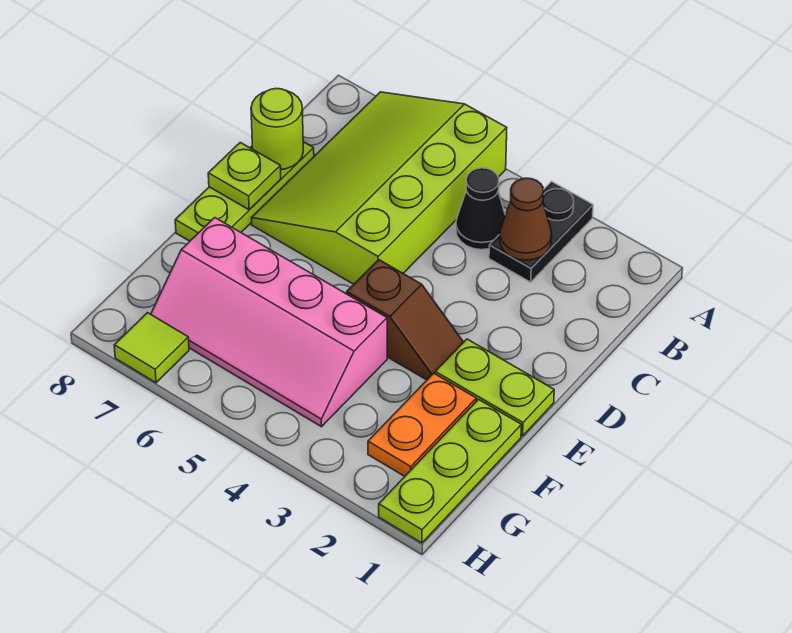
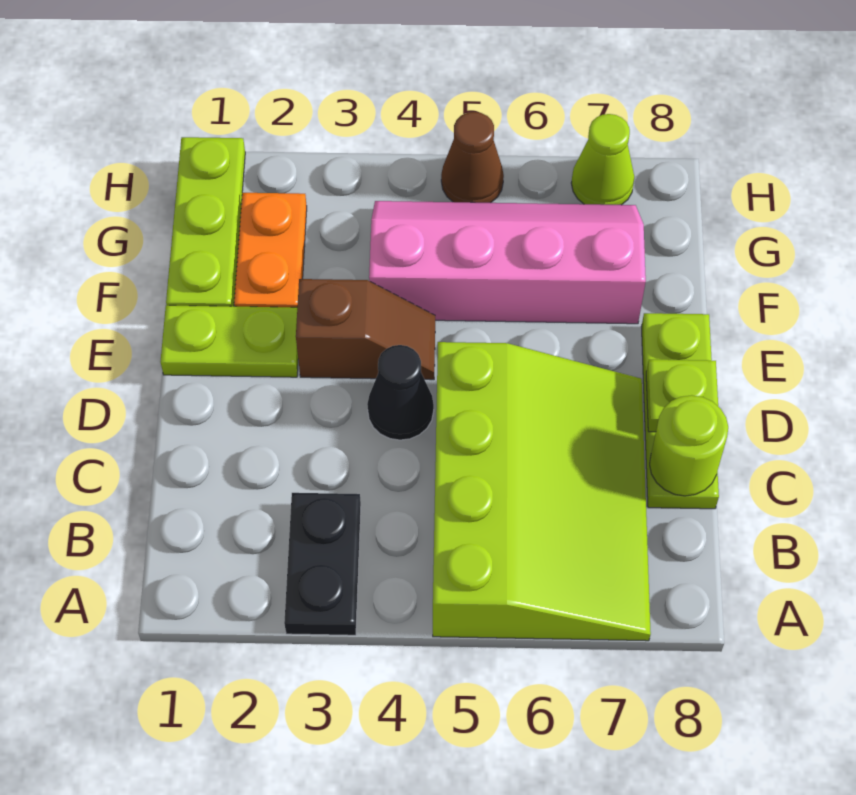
brown cone B3 level 2 -> brown cone H5 level 1
black cone B4 level 1 -> black cone D4 level 1
brown slope E3:E4 level 1 top 4 -> brown slope E3:E4 level 1 top 3
lime tile H7 level 1 -> lime cone H7 level 1

